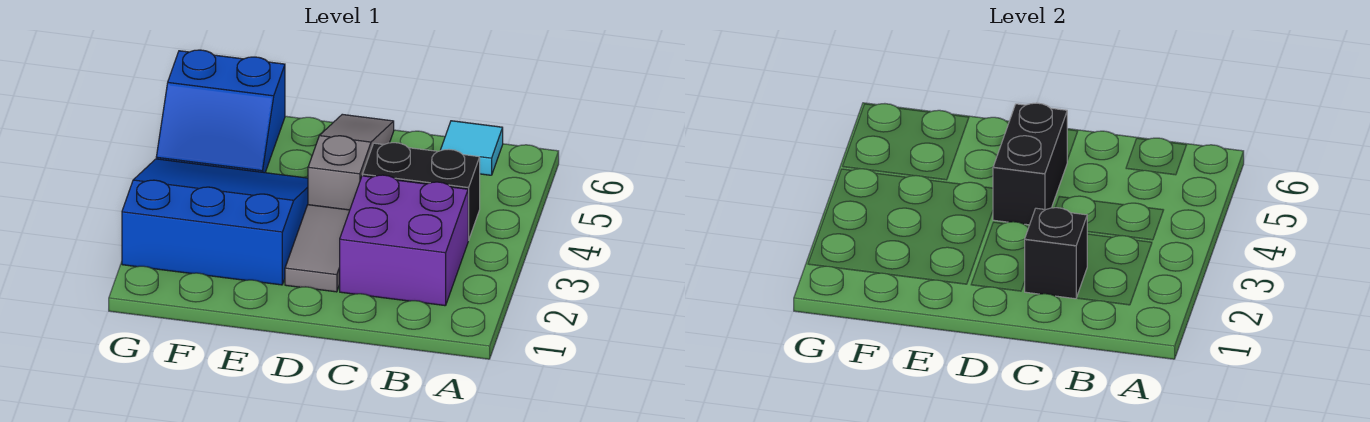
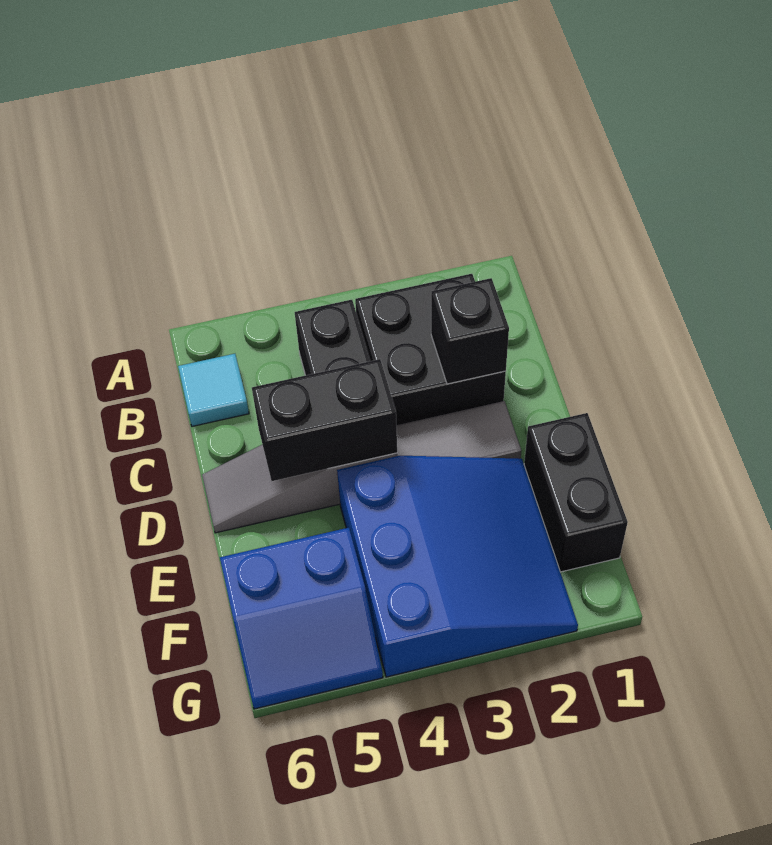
purple brick B2:C3 level 1 -> black brick B2:C3 level 1
none -> black brick E1:F1 level 1
blue slope E2:G4 level 1 top 2 -> blue slope E2:G4 level 1 top 4
blue slope F5:G6 level 1 top 6 -> blue slope F5:G6 level 1 top F

